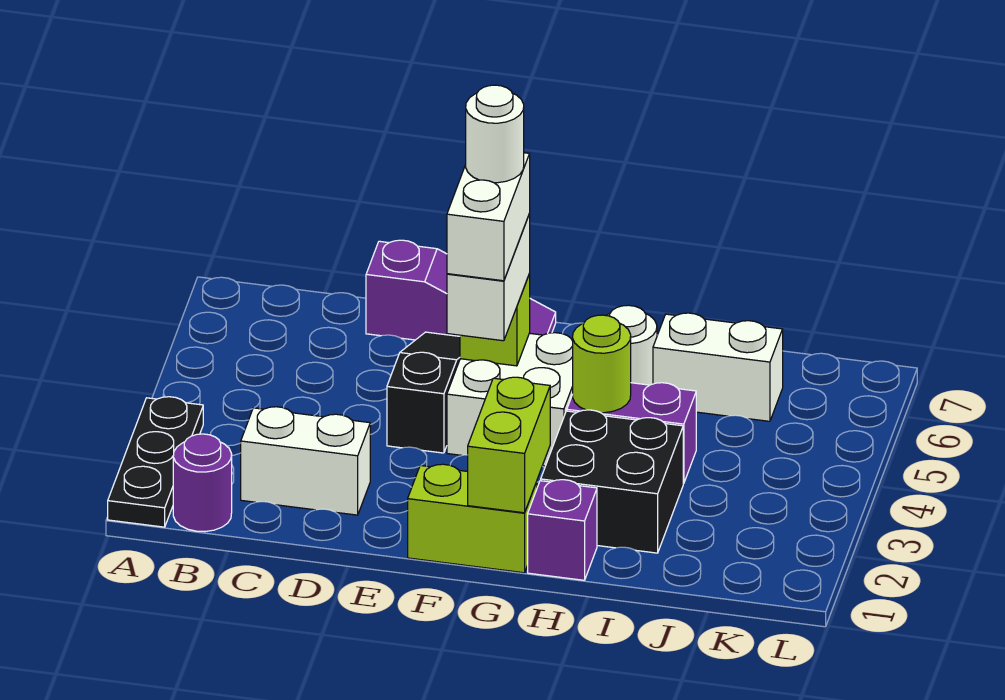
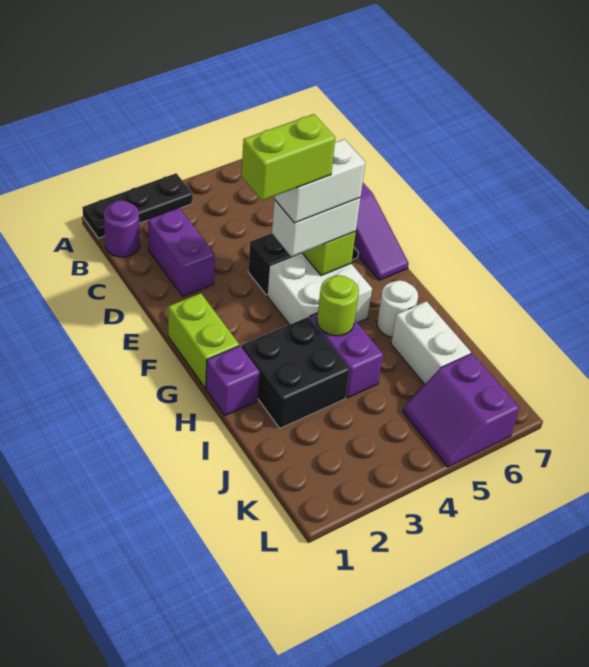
white brick C2:D2 level 1 -> purple brick C2:D2 level 1
white round brick F5 level 5 -> none
lime brick G1:G2 level 2 -> lime brick F3:F4 level 5
none -> purple slope K5:L6 level 1 top 6

